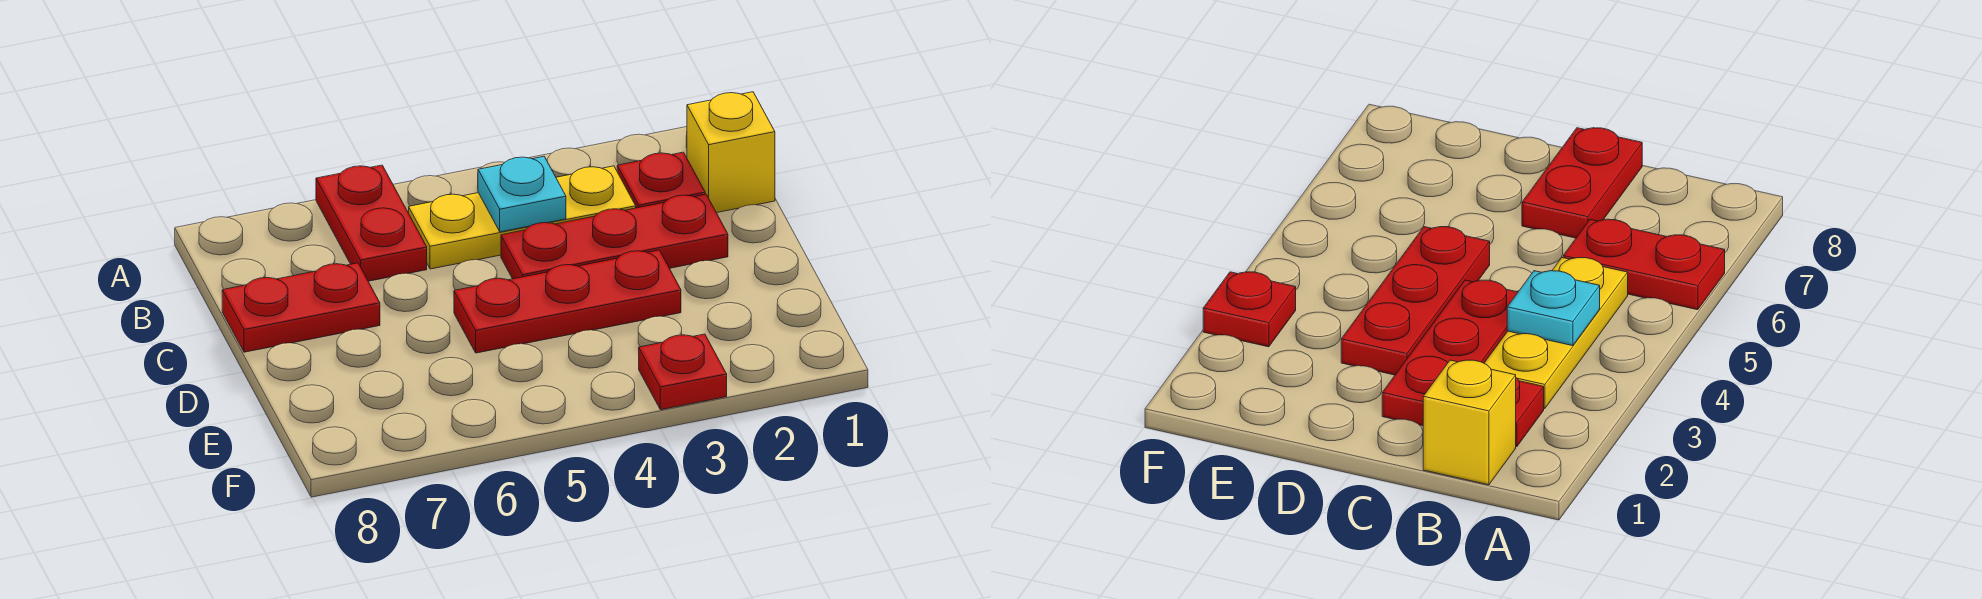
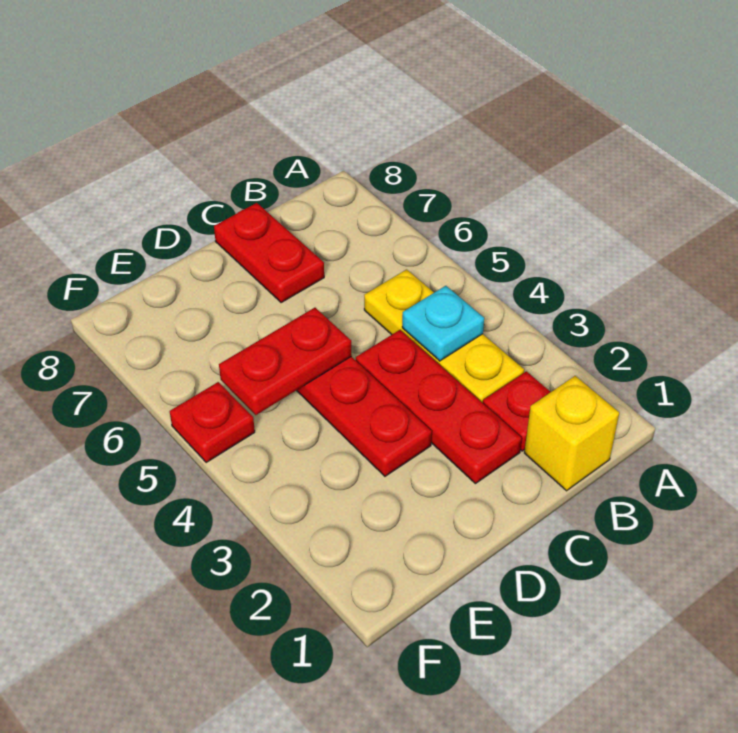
red plate A6:B6 level 1 -> red plate D5:E5 level 2
red plate F3 level 1 -> red plate F5 level 1

